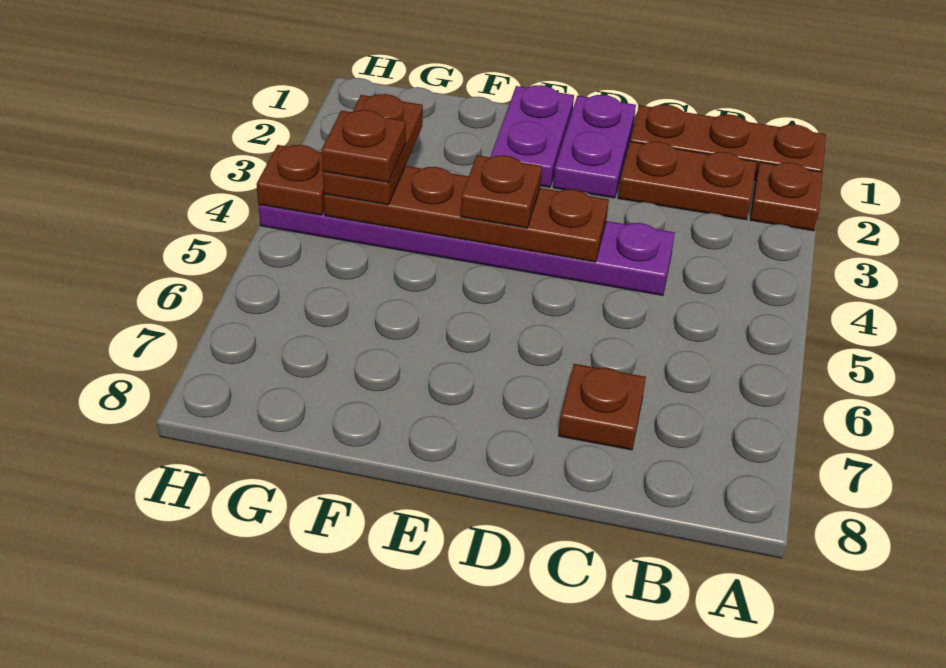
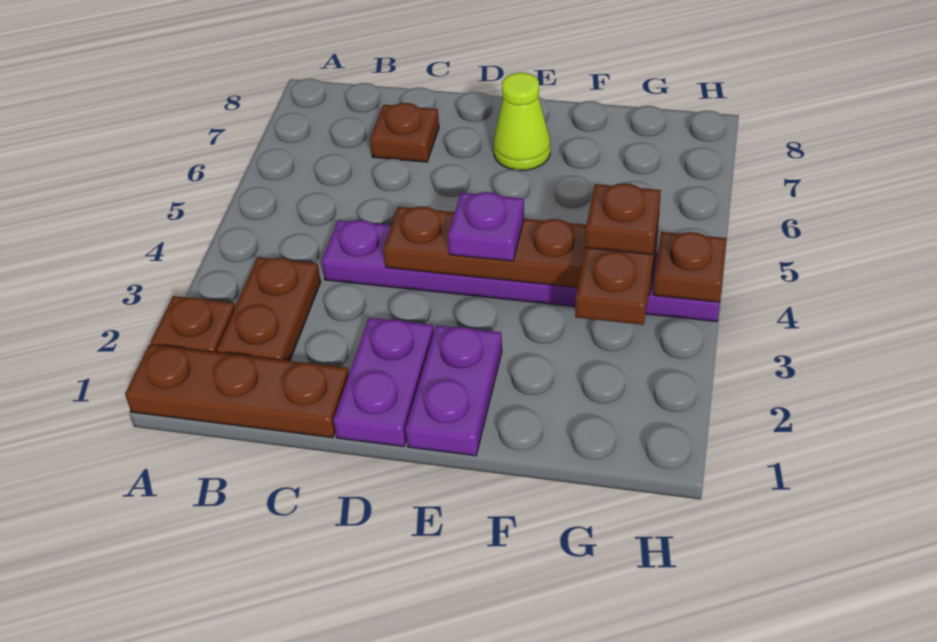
brown plate B2:C2 level 1 -> brown plate B2:B3 level 1
brown plate E4 level 3 -> purple plate E4 level 3
none -> lime cone E7 level 1

